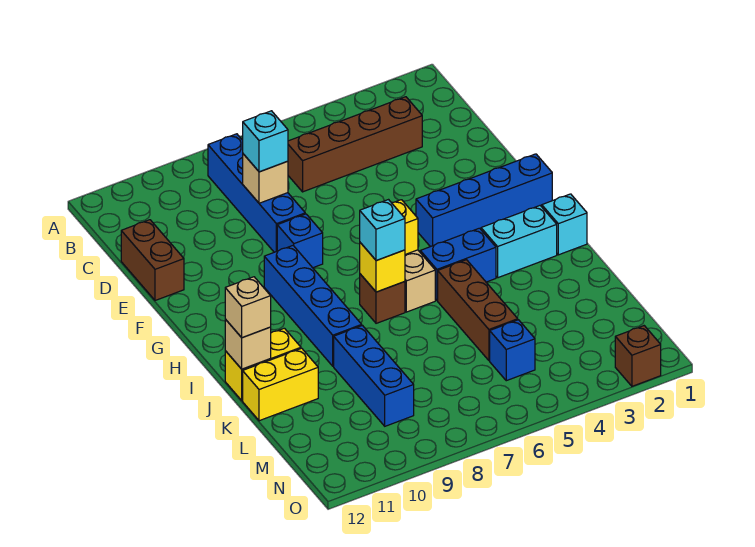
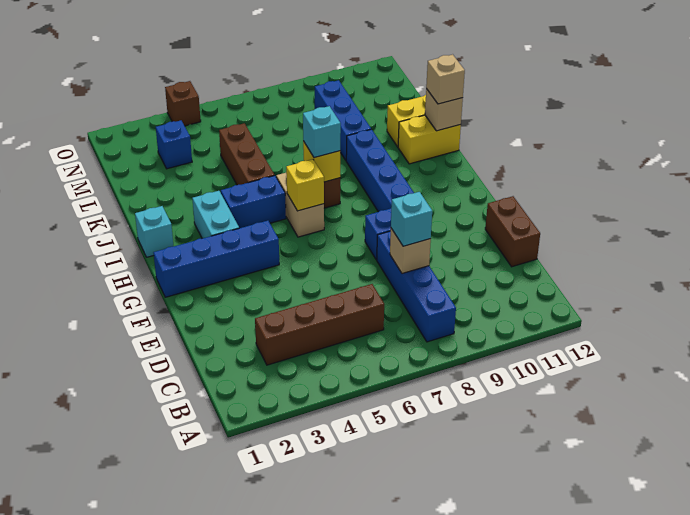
cyan brick I2:I3 level 1 -> cyan brick H3:I3 level 1
blue brick M5 level 1 -> blue brick M3 level 1
brown brick O2 level 1 -> brown brick O4 level 1

